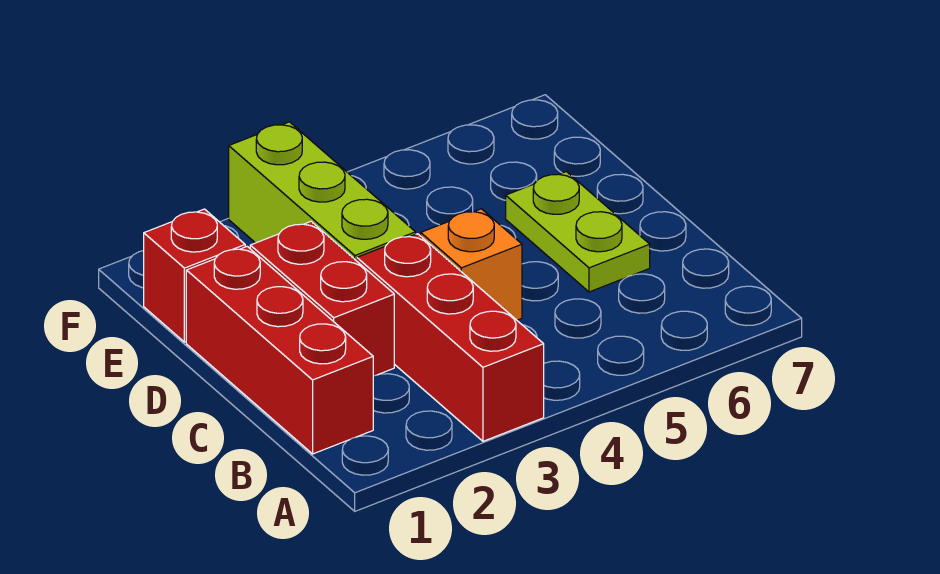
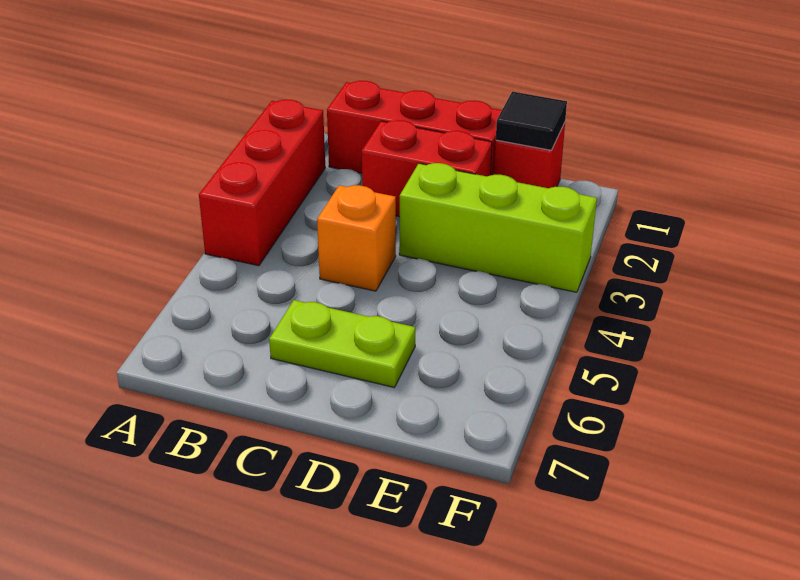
red brick A3:C3 level 1 -> red brick A2:A4 level 1
none -> black tile E1 level 2

